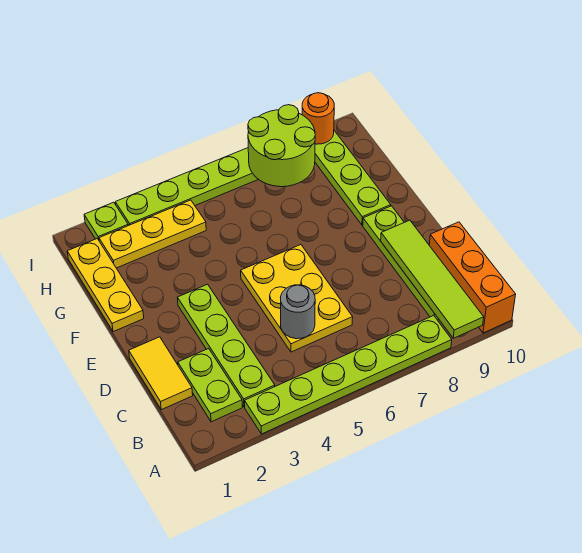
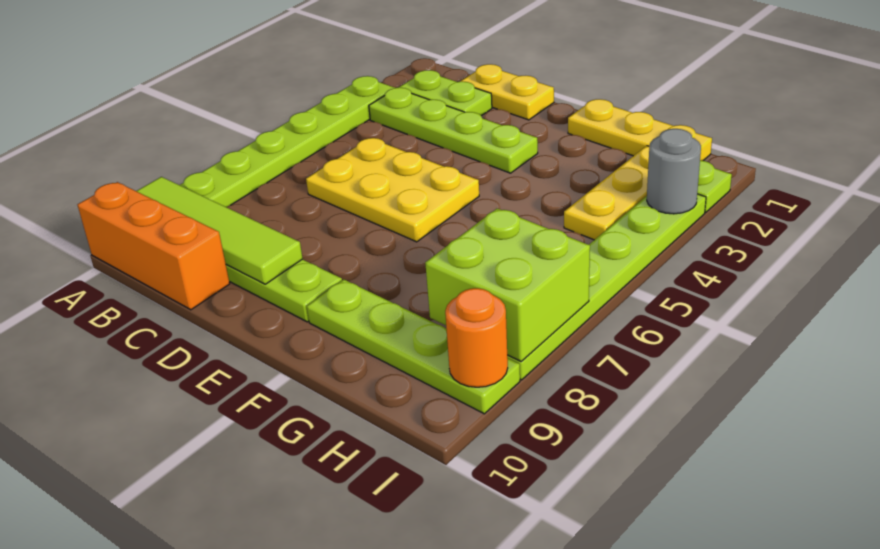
yellow tile C1:D1 level 1 -> yellow plate C1:D1 level 1
grey round brick C5 level 2 -> grey round brick I3 level 2
lime round brick H7:I8 level 2 -> lime brick H7:I8 level 2

